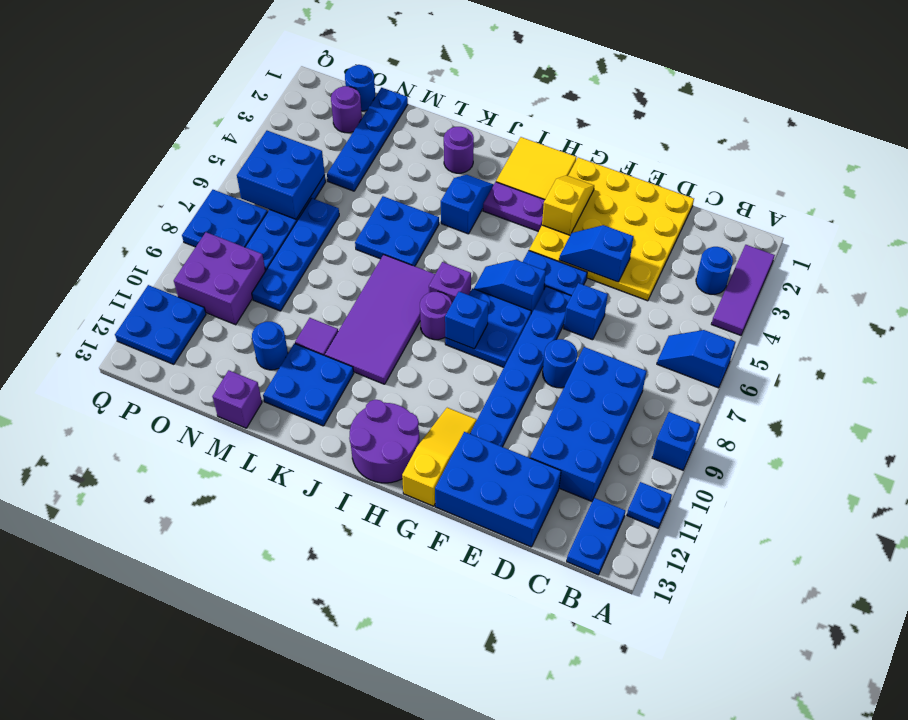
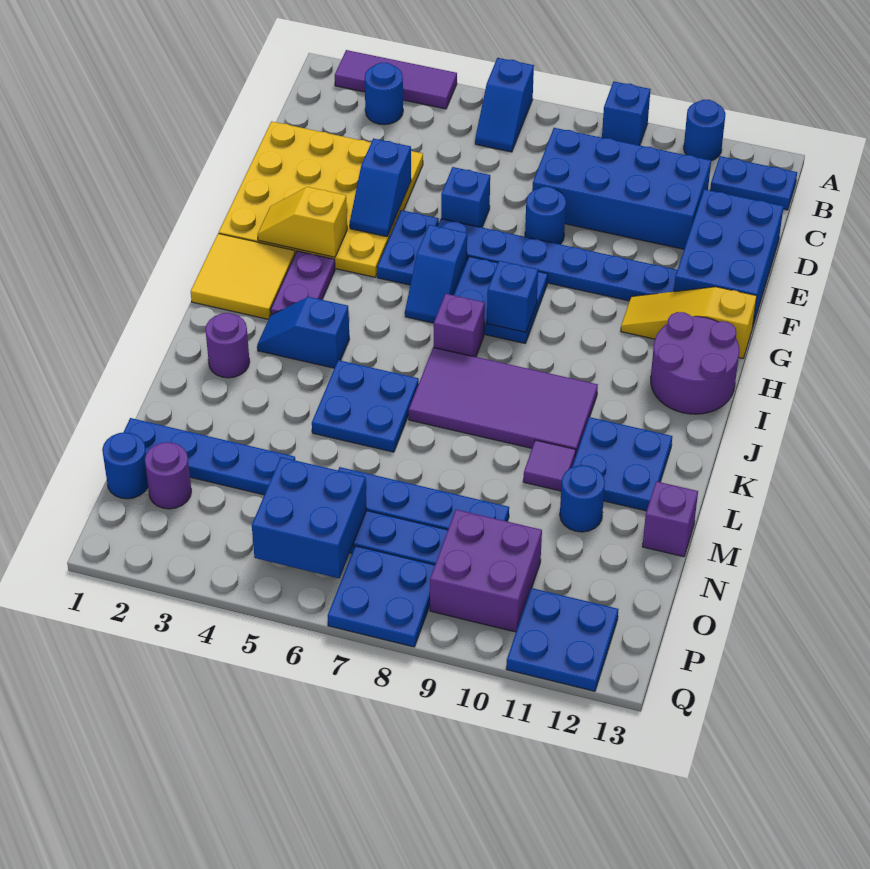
blue plate A11 level 1 -> blue round brick A11 level 1
purple round brick I8 level 1 -> none

